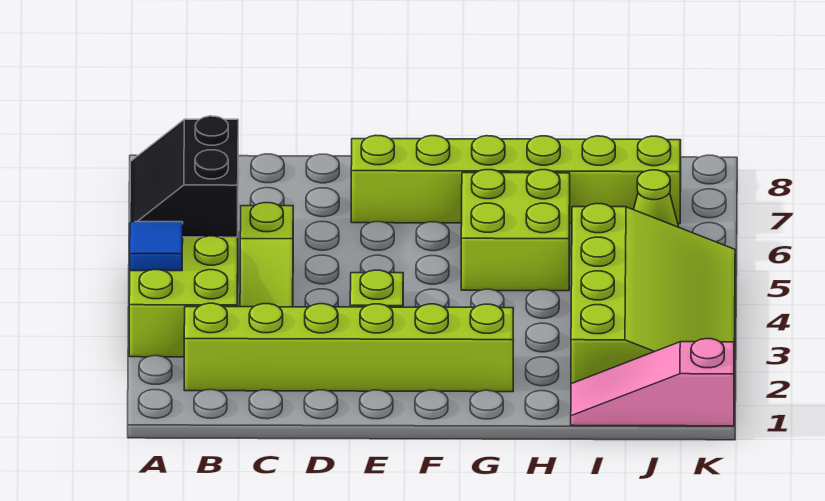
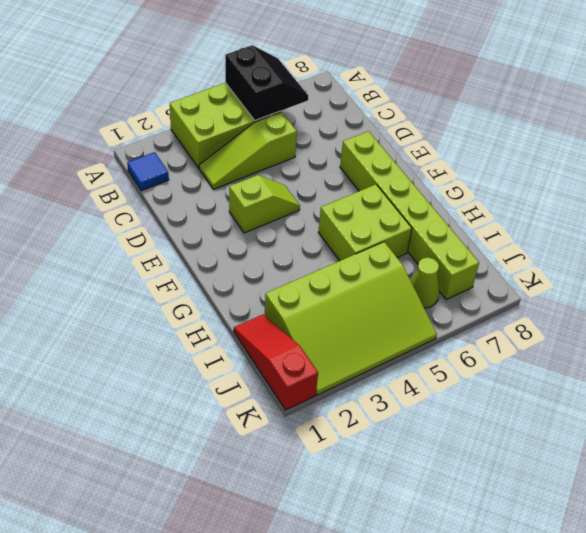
blue tile A4 level 2 -> blue tile B1 level 1
black slope A5:B6 level 2 top B -> black slope A5:B6 level 2 top 5
lime brick B2:G2 level 1 -> none
pink slope I1:K1 level 1 top K -> red slope I1:K1 level 1 top K

